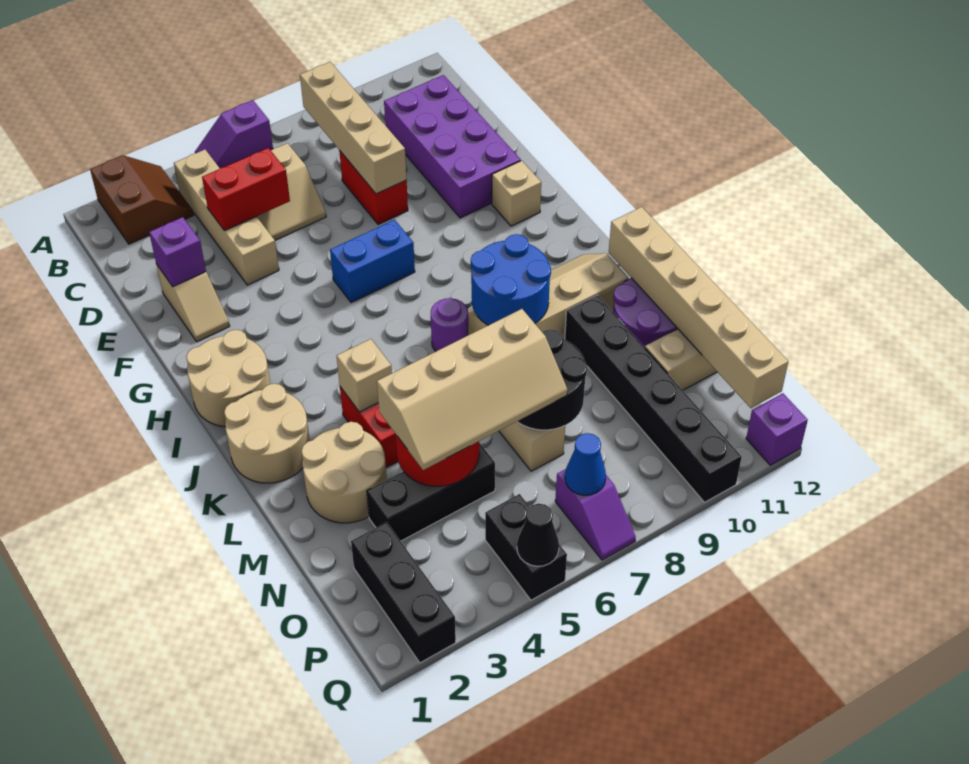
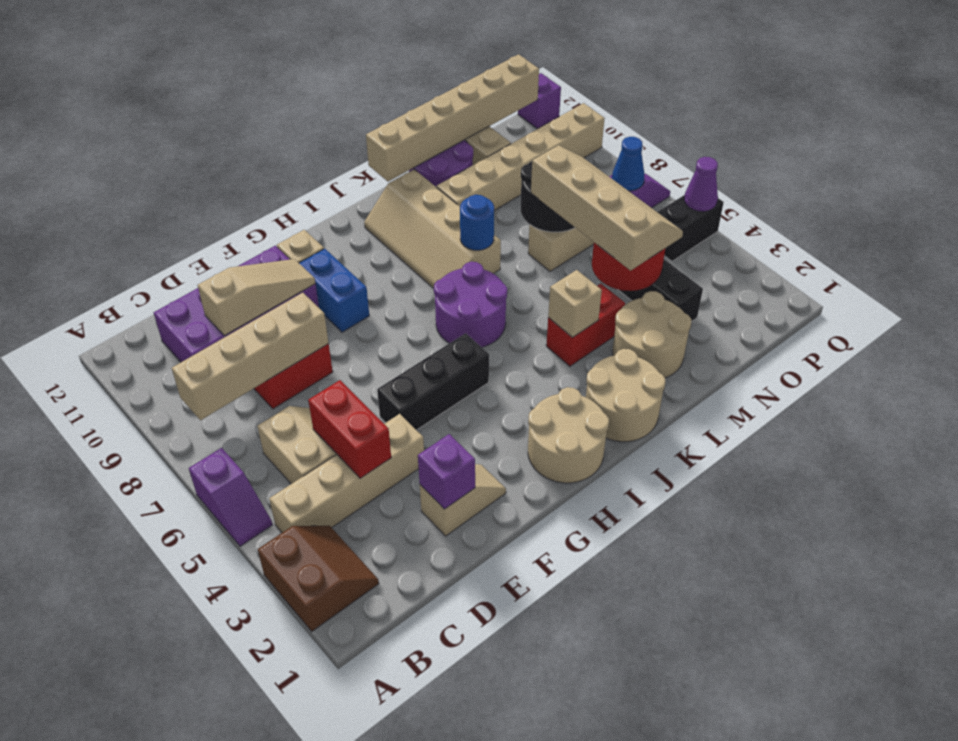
brown slope A2:B3 level 1 top 2 -> brown slope A2:B3 level 1 top A
none -> tan slope D10:F10 level 2 top D
blue brick G6:G7 level 1 -> blue brick G9:G10 level 1
purple round brick J7 level 1 -> purple round brick I6:J7 level 1
blue round brick J8:K9 level 2 -> blue round brick K8 level 2
black brick L10:Q10 level 1 -> tan brick L10:Q10 level 1
black brick O2:Q2 level 1 -> black brick F5:H5 level 1
black cone Q5 level 2 -> purple cone Q5 level 2

